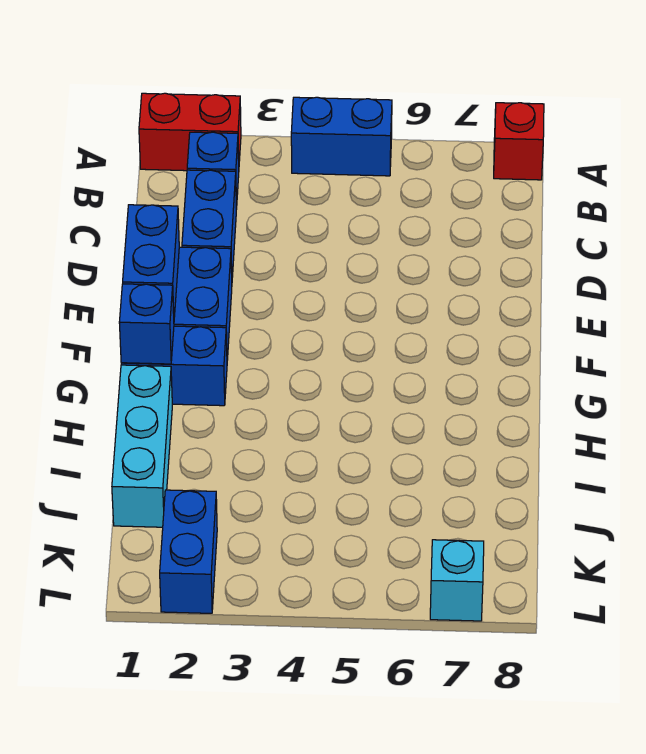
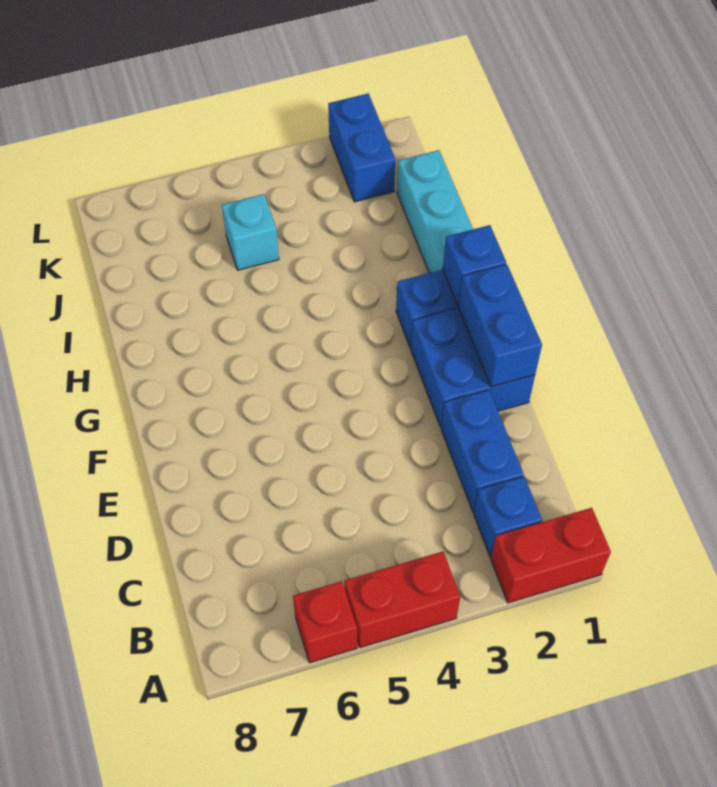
blue brick A4:A5 level 1 -> red brick A4:A5 level 1
red brick A8 level 1 -> red brick A6 level 1
cyan brick L7 level 1 -> cyan brick J5 level 1

